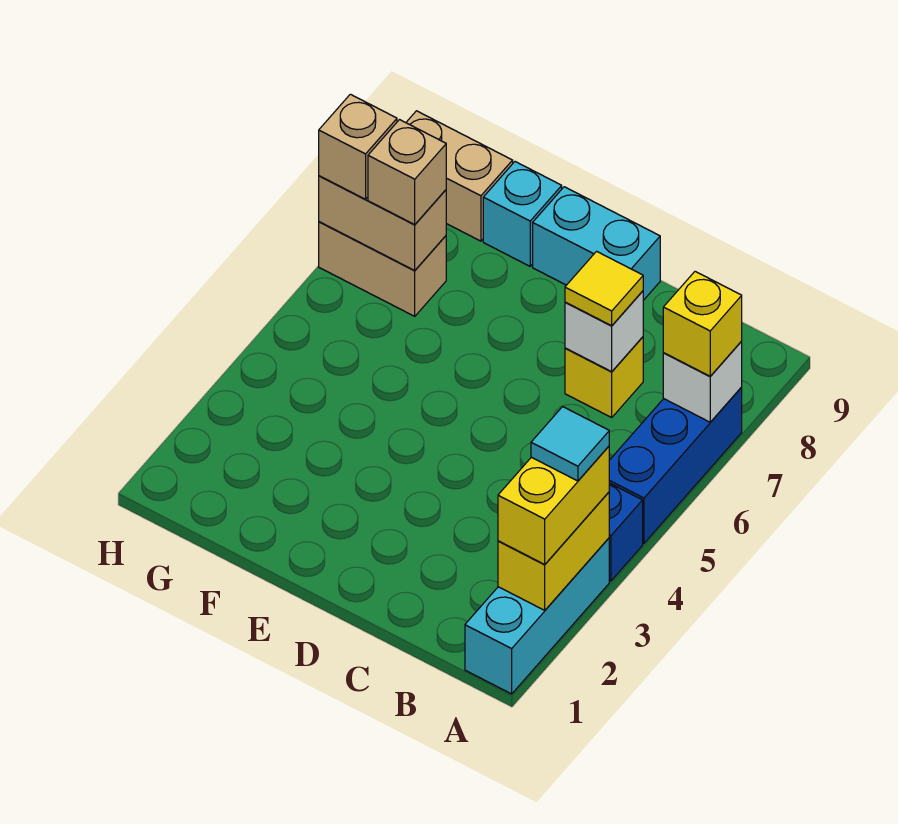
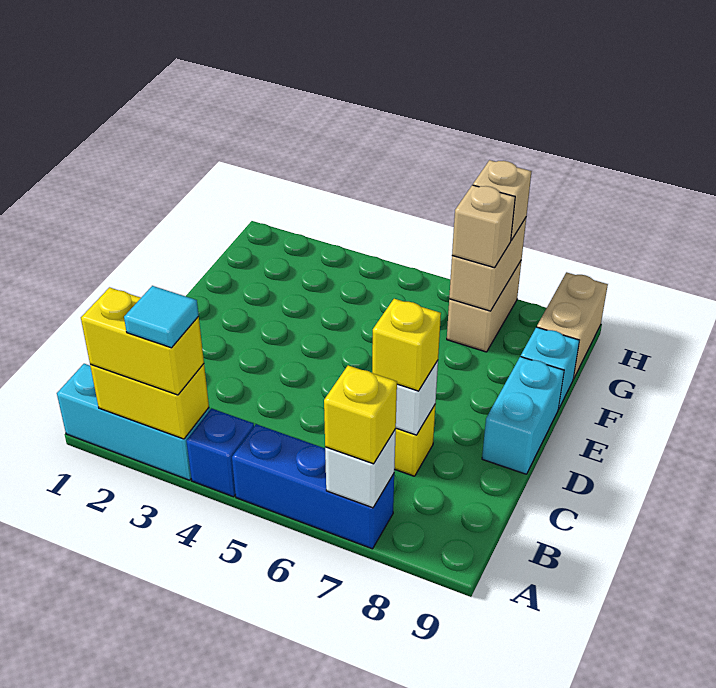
yellow tile C7 level 3 -> yellow brick C7 level 3

